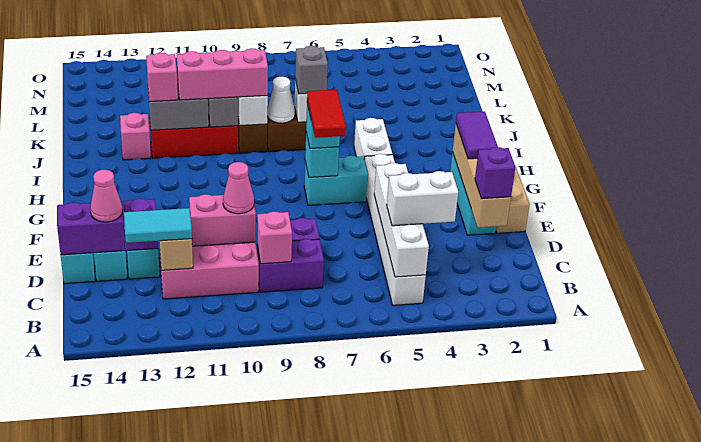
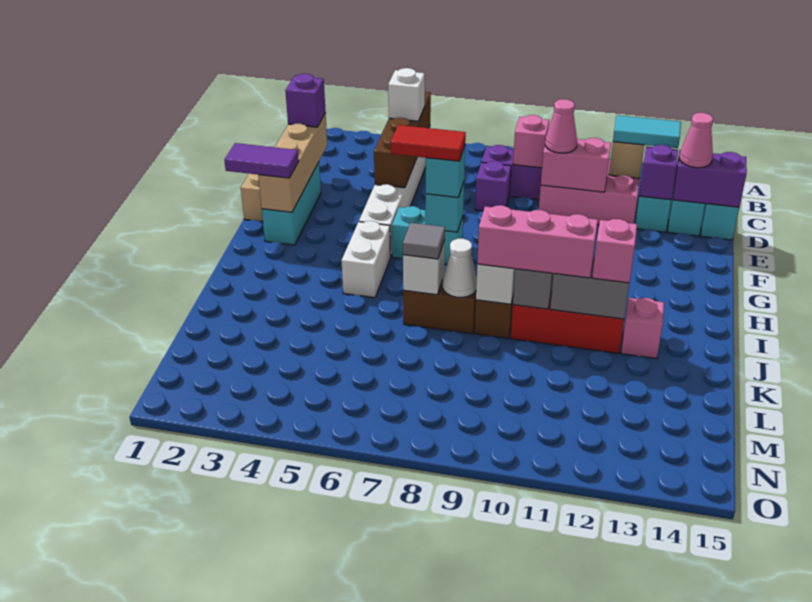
white brick B5:E5 level 2 -> brown brick B5:E5 level 2
white brick C4:C5 level 3 -> white brick C5 level 3
purple tile F2:G2 level 3 -> purple tile G1:G2 level 3
red tile F7:G7 level 4 -> red tile G6:G7 level 4
grey brick J7 level 3 -> grey tile J7 level 3

